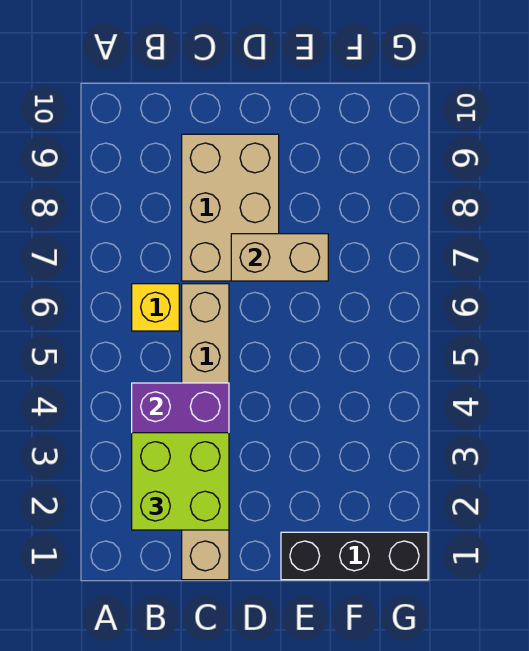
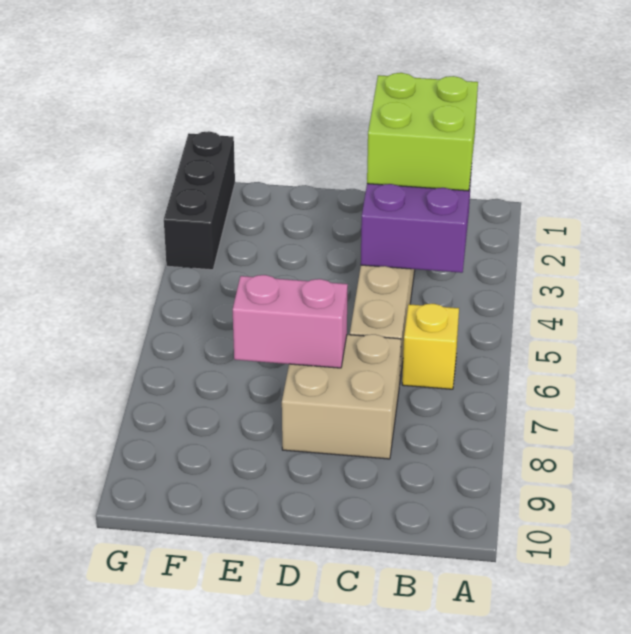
tan brick C7:D9 level 1 -> tan brick C7:D8 level 1
tan brick D7:E7 level 2 -> pink brick D7:E7 level 2
black brick E1:G1 level 1 -> black brick G1:G3 level 1

